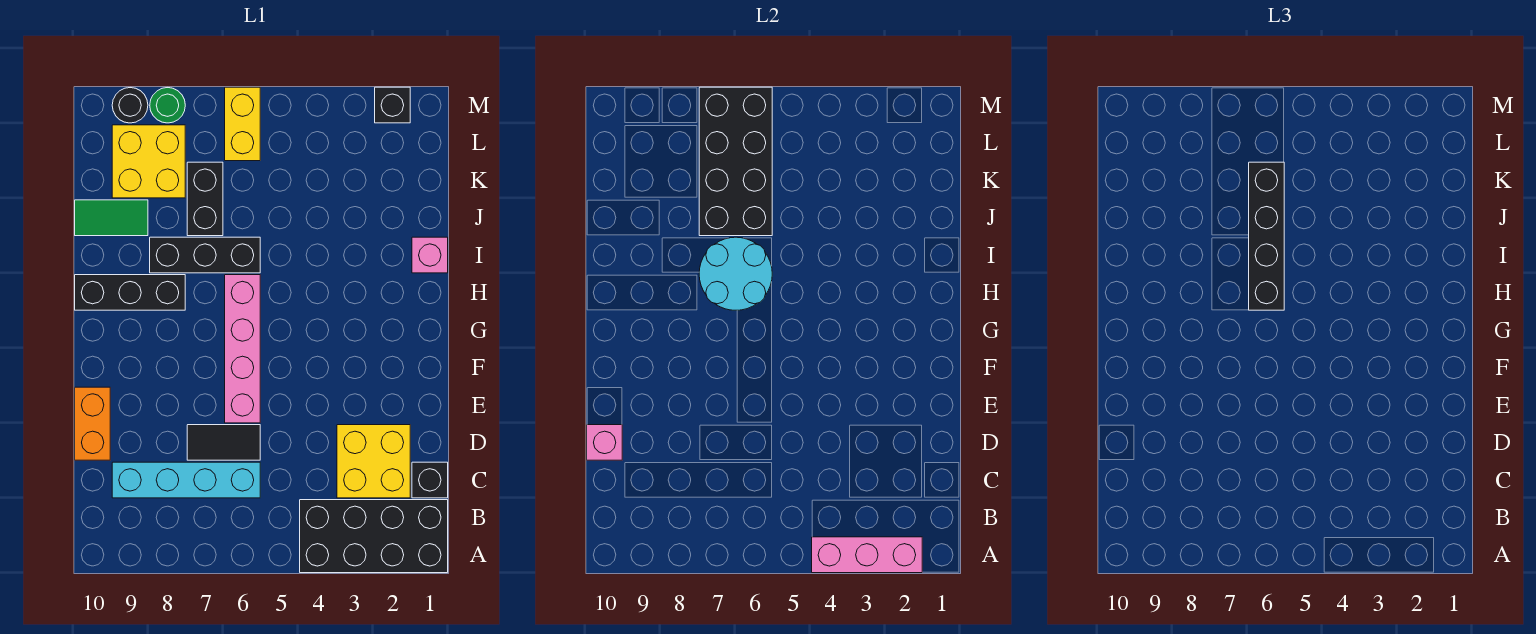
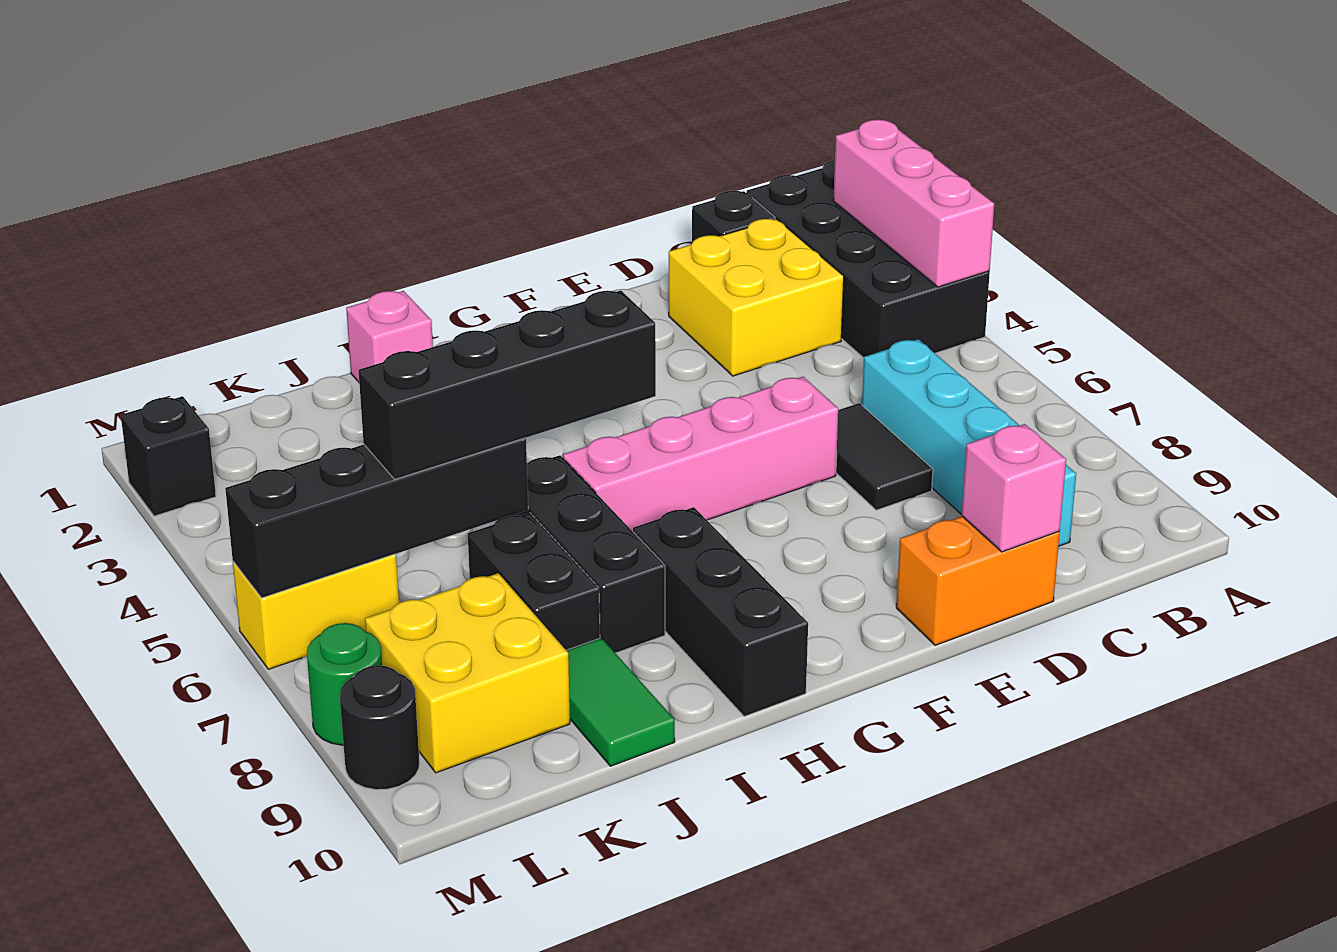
cyan round brick H6:I7 level 2 -> none
black brick J6:M7 level 2 -> black brick J6:M6 level 2
black brick J7:K7 level 1 -> black brick J7:J8 level 1

